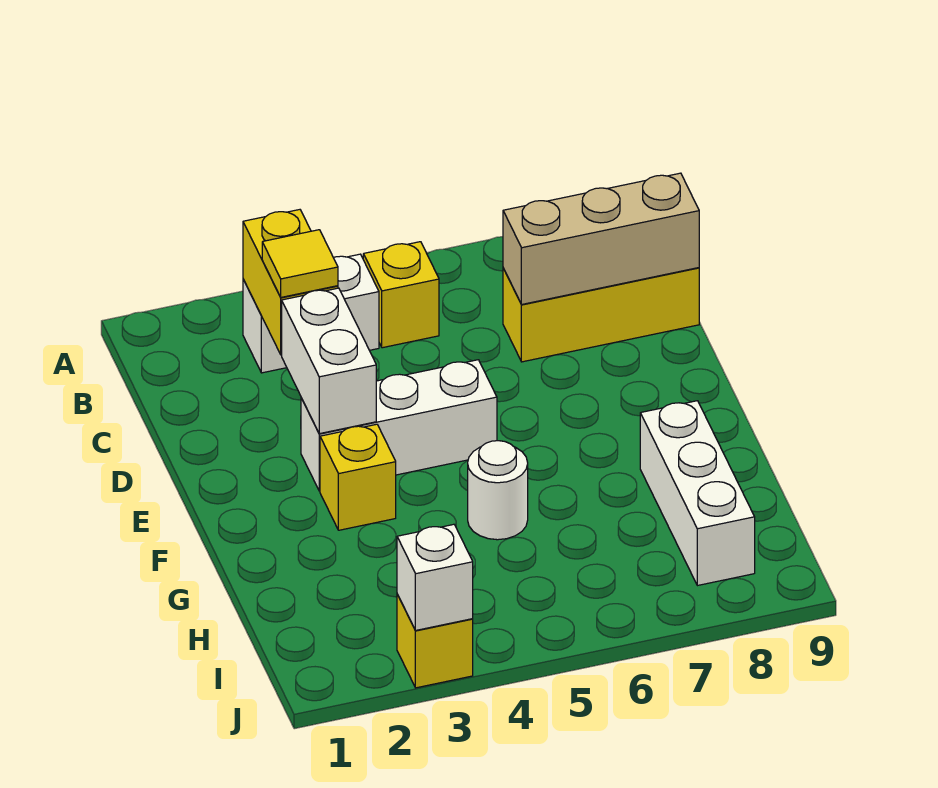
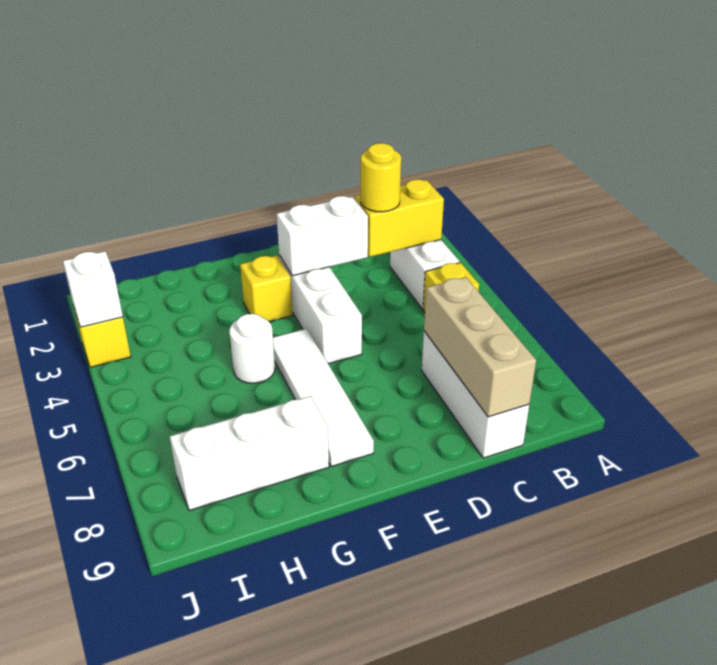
yellow tile C3 level 3 -> yellow round brick C3 level 3
yellow brick C7:C9 level 1 -> white brick C7:C9 level 1
none -> white tile F5:F8 level 1

